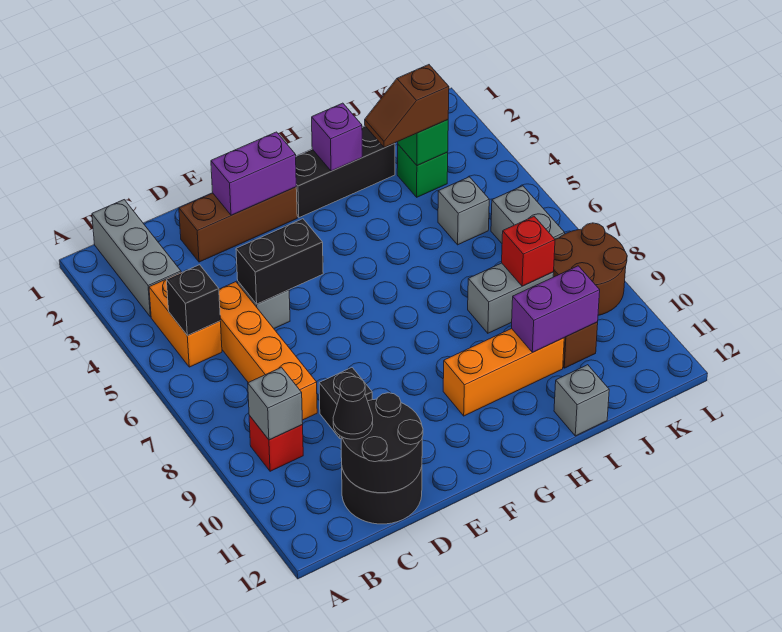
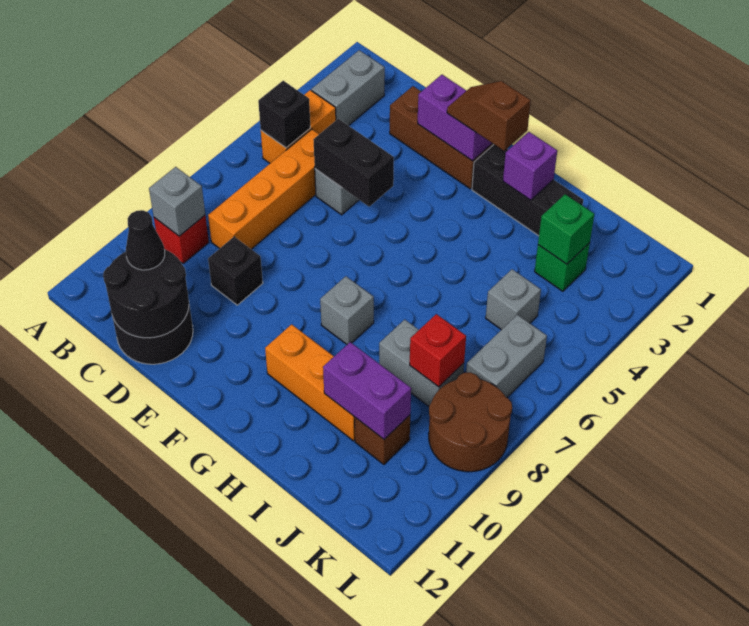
grey brick B1:B3 level 1 -> grey brick B2:B3 level 1
brown slope I3:J3 level 3 top J -> brown slope F2:G2 level 3 top G
grey brick I12 level 1 -> grey brick G8 level 1

